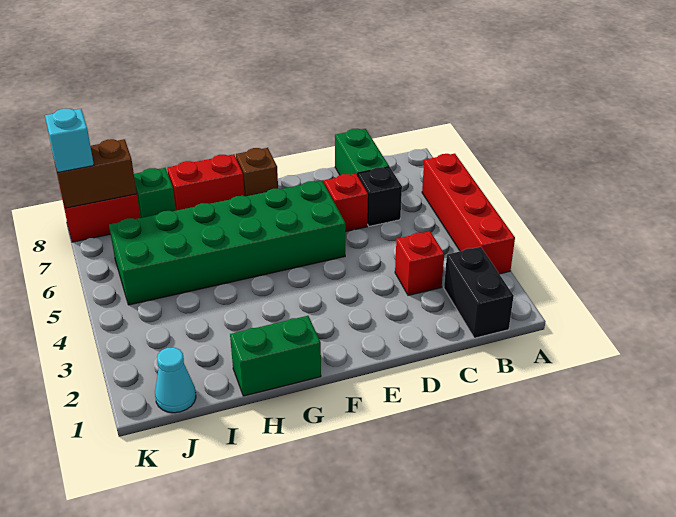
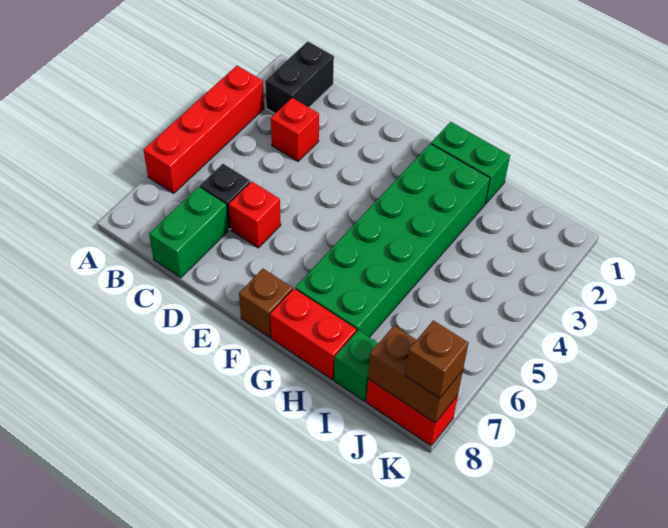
green brick E5:J6 level 1 -> green brick G2:H7 level 1
cyan cone J1 level 1 -> none
cyan brick K8 level 3 -> brown brick K8 level 3

